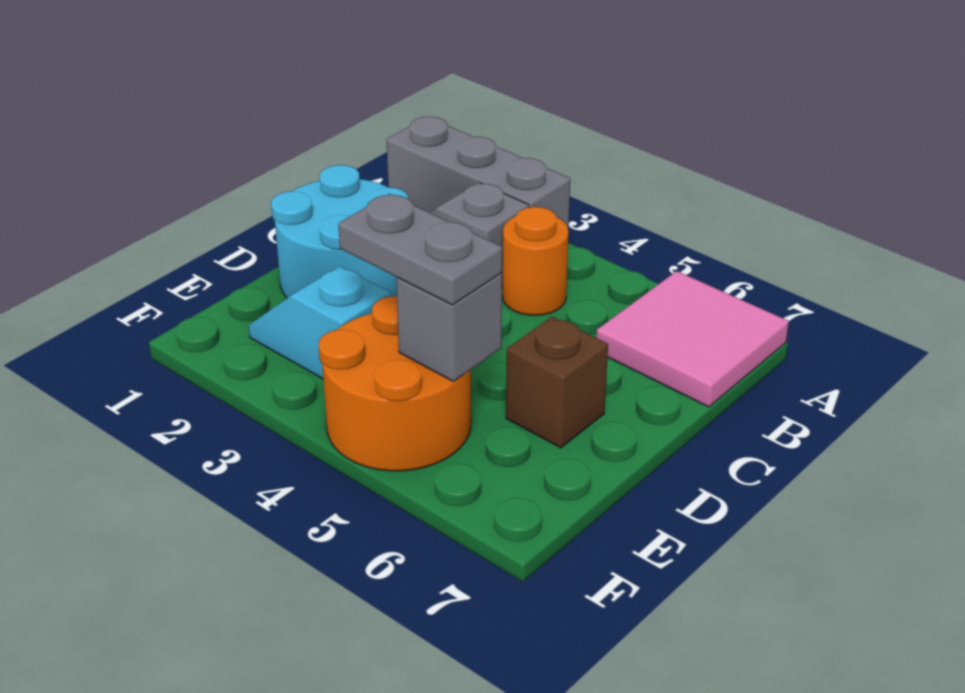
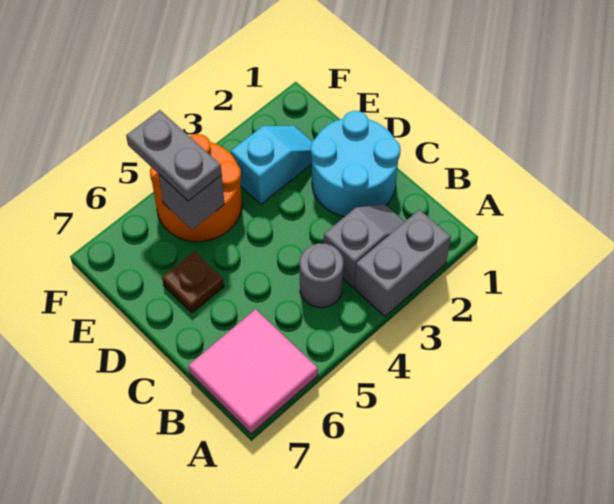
grey brick A1:A3 level 1 -> grey brick A2:A3 level 1
orange round brick B4 level 1 -> grey round brick B4 level 1
brown brick D6 level 1 -> brown plate D6 level 1
grey plate E4:E5 level 3 -> grey plate E5:F5 level 3

